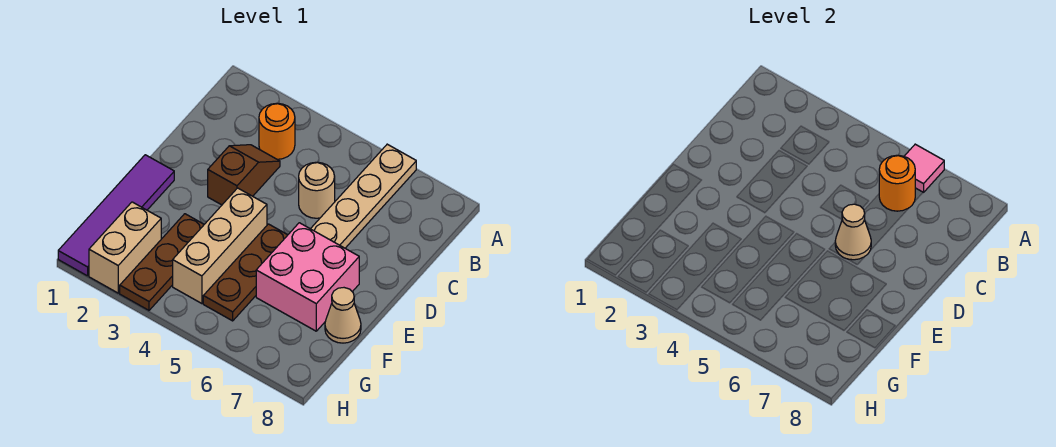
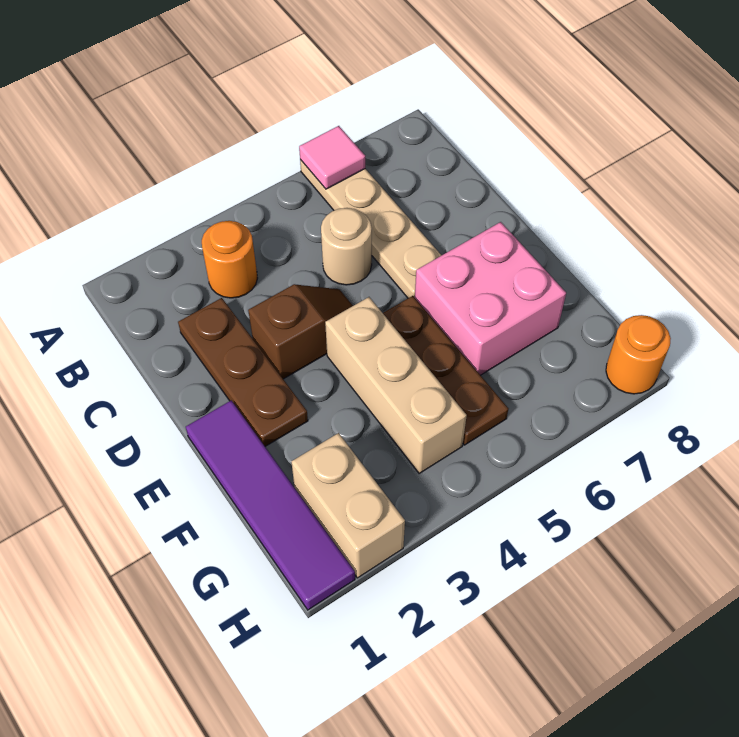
orange round brick B6 level 2 -> orange round brick H8 level 1
brown slope C3:D3 level 1 top D -> brown slope D3:D4 level 1 top 3
tan cone D6 level 2 -> none
brown plate F3:H3 level 1 -> brown plate C2:E2 level 1
tan cone F8 level 1 -> none

